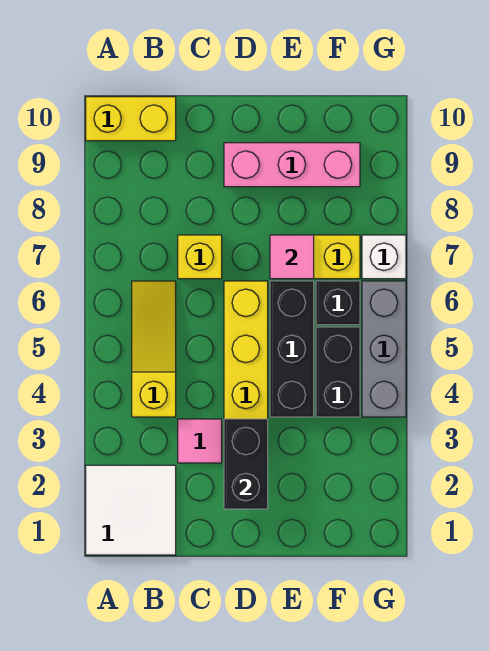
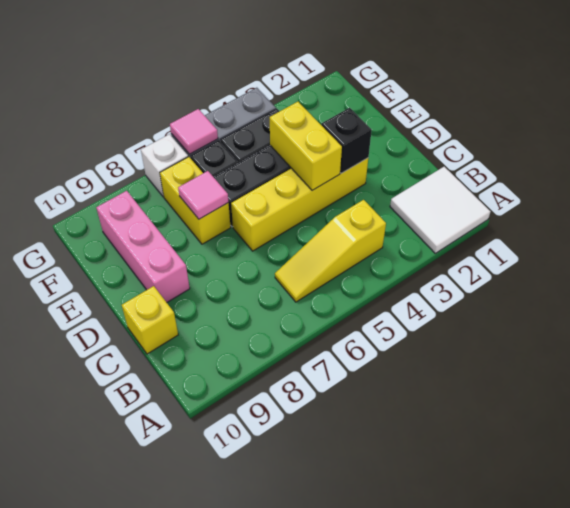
yellow brick A10:B10 level 1 -> yellow brick D4:E4 level 2
pink tile C3 level 1 -> pink tile G6 level 2
yellow brick C7 level 1 -> yellow brick C10 level 1
black brick D2:D3 level 2 -> black brick D3 level 2

